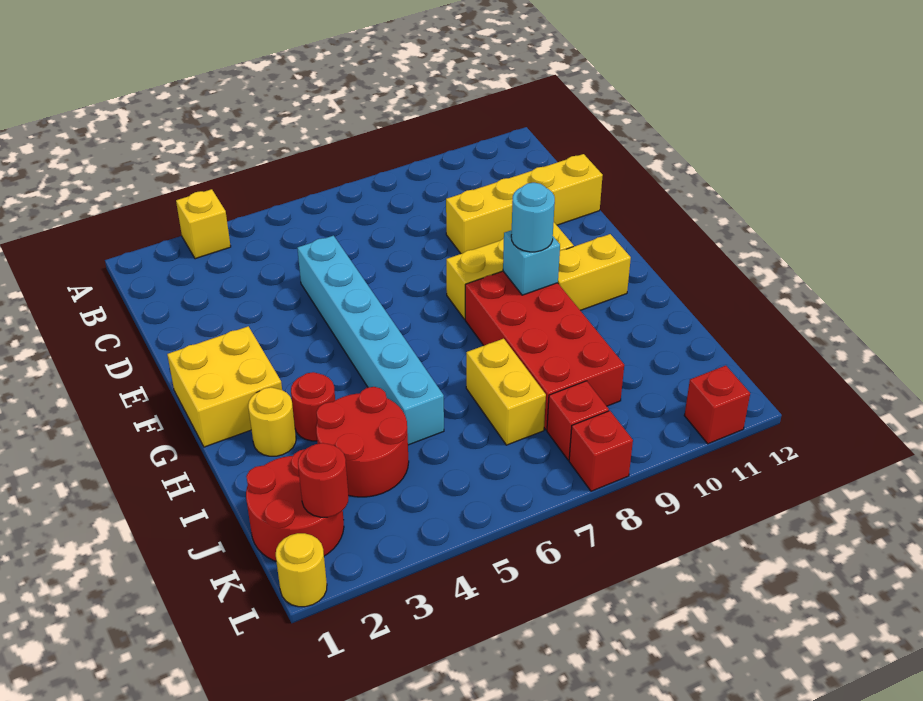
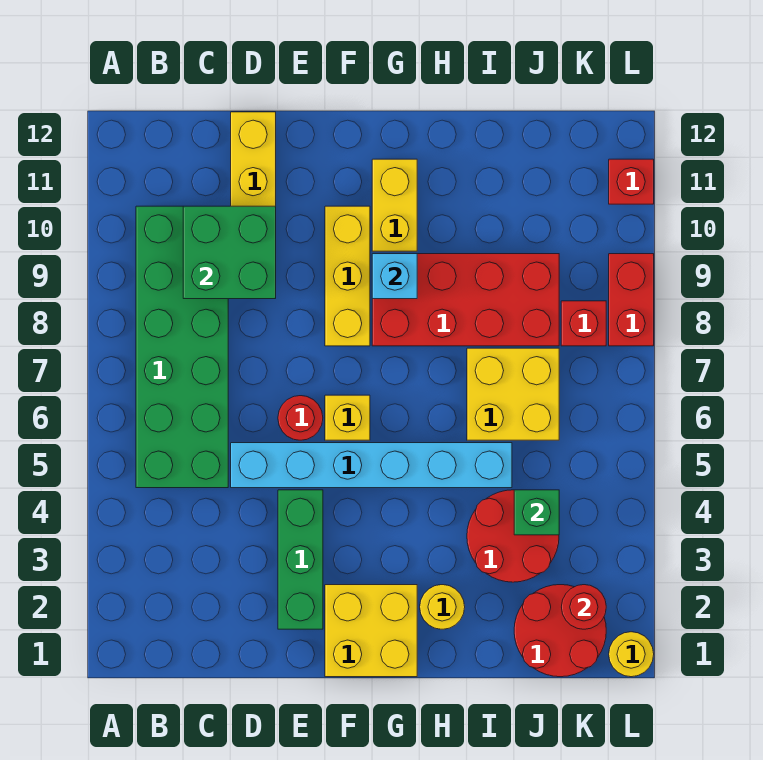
yellow brick A3 level 1 -> yellow brick F6 level 1
none -> green brick B5:C10 level 1
none -> green brick C9:D10 level 2
none -> green brick E2:E4 level 1
cyan round brick G9 level 3 -> none
red round brick H3 level 1 -> red round brick E6 level 1
yellow brick I7:J7 level 1 -> yellow brick I6:J7 level 1
none -> green brick J4 level 2
red brick L8 level 1 -> red brick L8:L9 level 1

